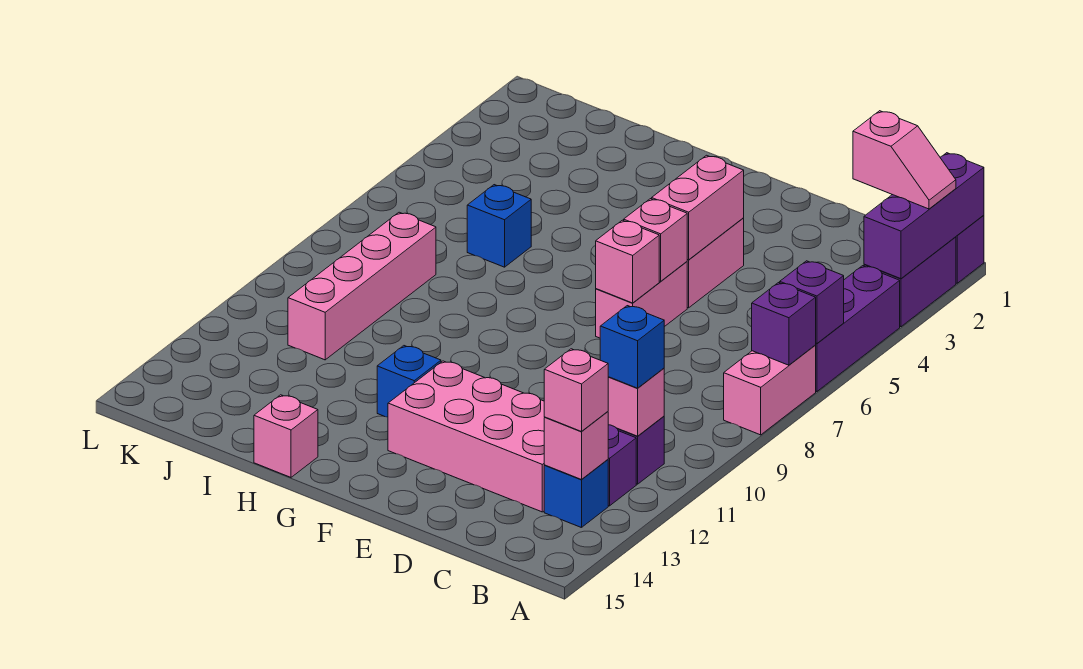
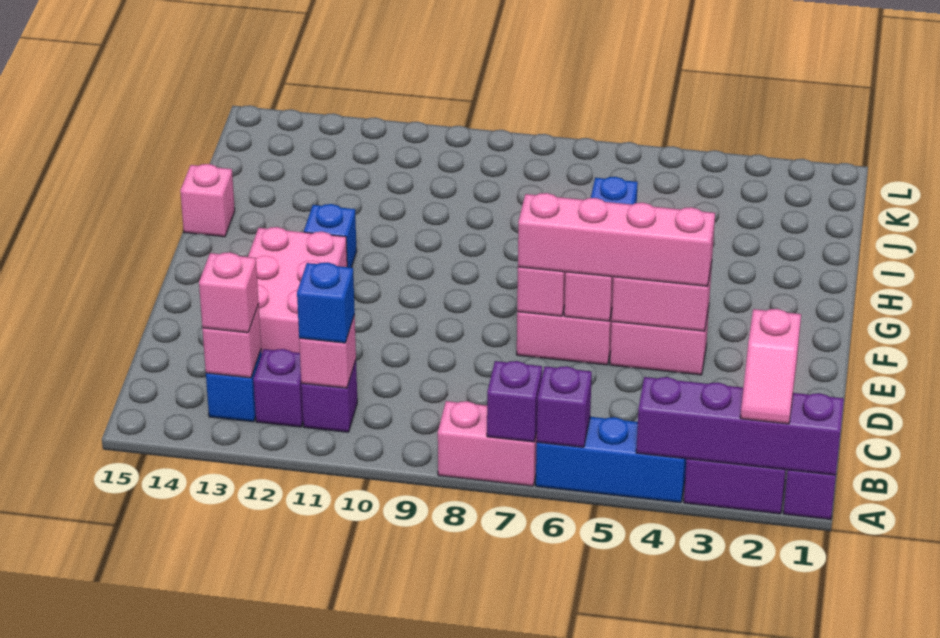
purple brick A1:A3 level 2 -> purple brick A1:A4 level 2
purple brick A4:A6 level 1 -> blue brick A4:A6 level 1
pink brick C12:F13 level 1 -> pink brick D12:F13 level 1
pink brick J8:J11 level 1 -> pink brick E4:E7 level 3

